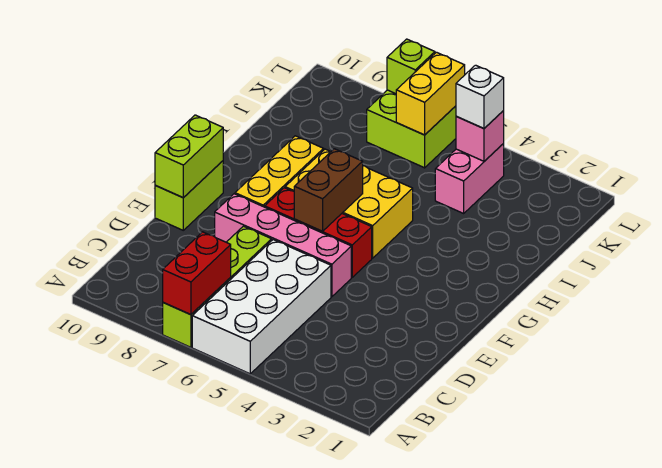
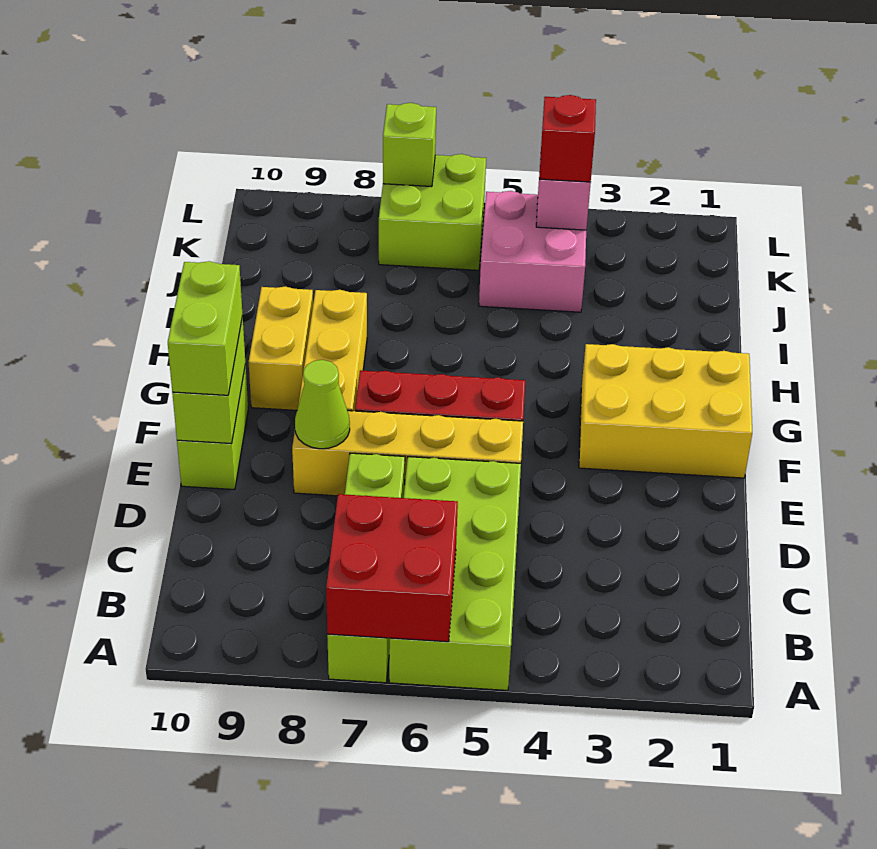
white brick A5:D6 level 1 -> lime brick A5:D6 level 1
red brick A7:B7 level 2 -> red brick A6:B7 level 2
pink brick E5:E8 level 1 -> yellow brick E5:E8 level 1
none -> lime cone E8 level 2
none -> lime brick E10:F10 level 3
brown brick F6:G6 level 2 -> none
yellow brick G5:H7 level 1 -> yellow brick F1:G3 level 1
pink brick J4:K4 level 1 -> pink brick J4:K5 level 1
white brick K4 level 3 -> red brick K4 level 3
yellow brick K6:L6 level 2 -> yellow brick G9:H9 level 1

